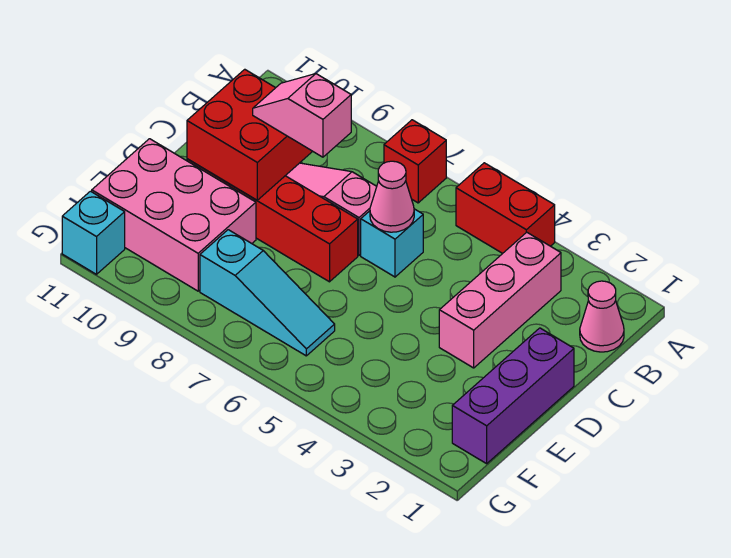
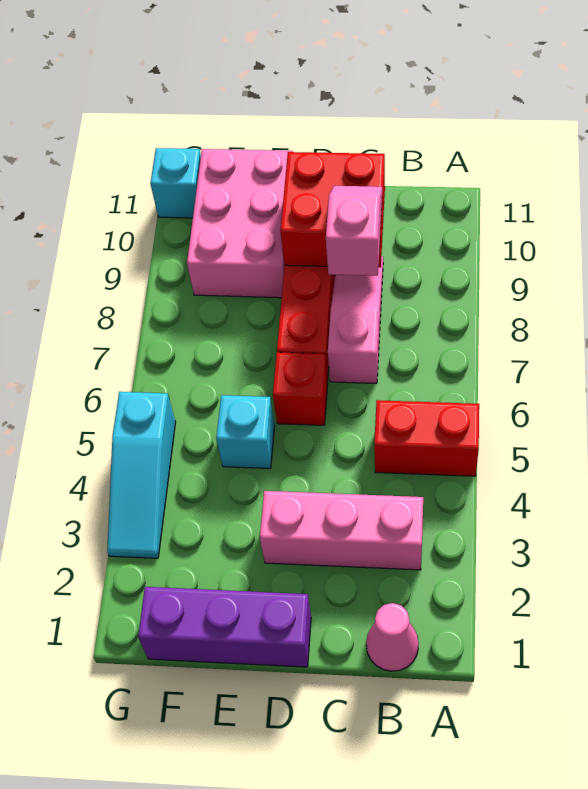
red brick A4:A5 level 1 -> red brick A5:B5 level 1
red brick A7 level 1 -> red brick D6 level 1
cyan brick C6 level 1 -> cyan brick E5 level 1
pink cone C6 level 2 -> none
cyan slope F6:F8 level 1 top 8 -> cyan slope G3:G5 level 1 top 5

